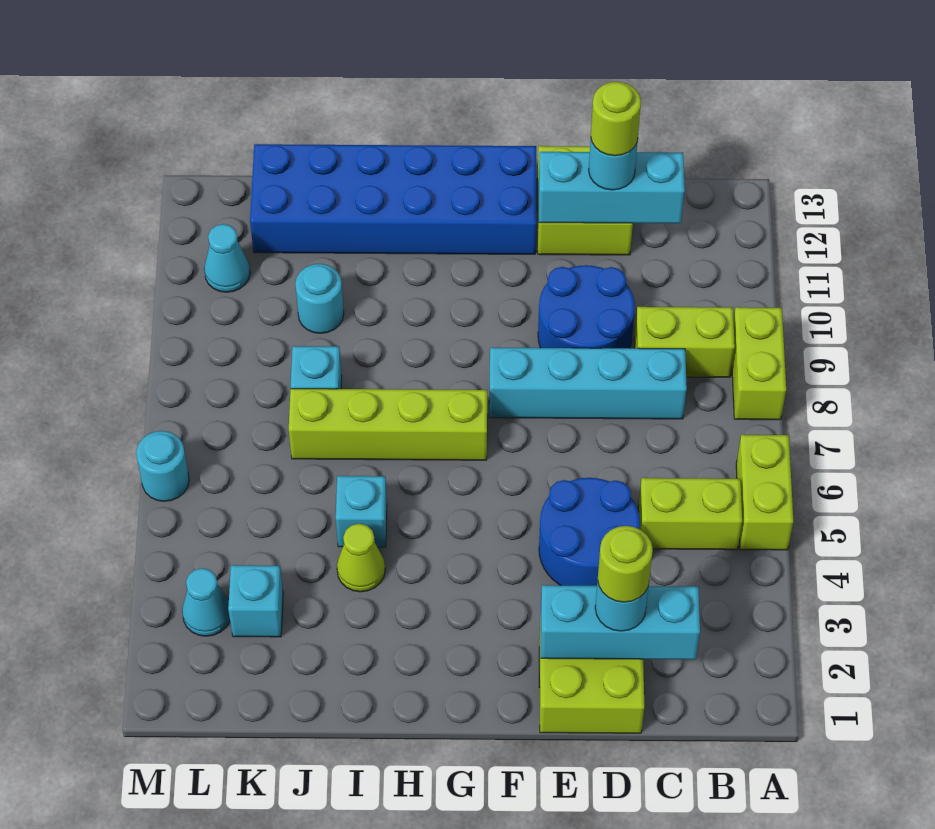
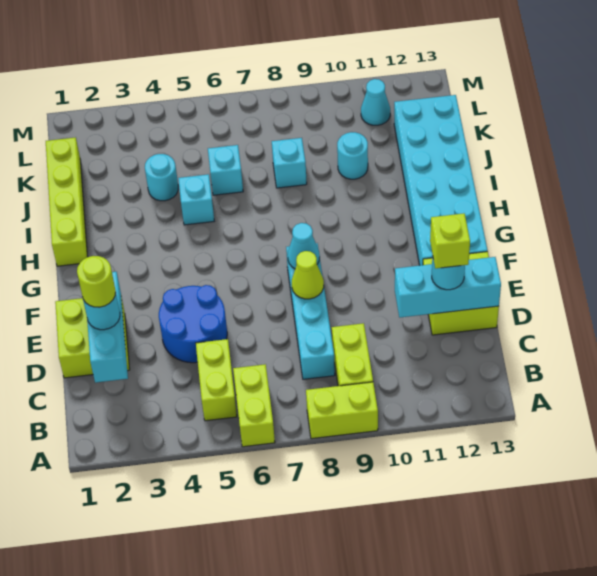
lime brick A5:A6 level 1 -> lime brick A6:B6 level 1
cyan brick C12:E12 level 2 -> cyan brick D11:D13 level 2
blue round brick D9:E10 level 1 -> none
lime round brick D12 level 4 -> lime brick D12 level 4
blue brick F12:K13 level 1 -> cyan brick F12:K13 level 1
lime brick G7:J7 level 1 -> lime brick H1:K1 level 1
lime cone I4 level 1 -> lime cone E8 level 2
cyan brick K3 level 1 -> cyan brick J6 level 1
cyan cone L3 level 1 -> cyan cone F8 level 2
cyan round brick M6 level 1 -> cyan round brick J4 level 1

